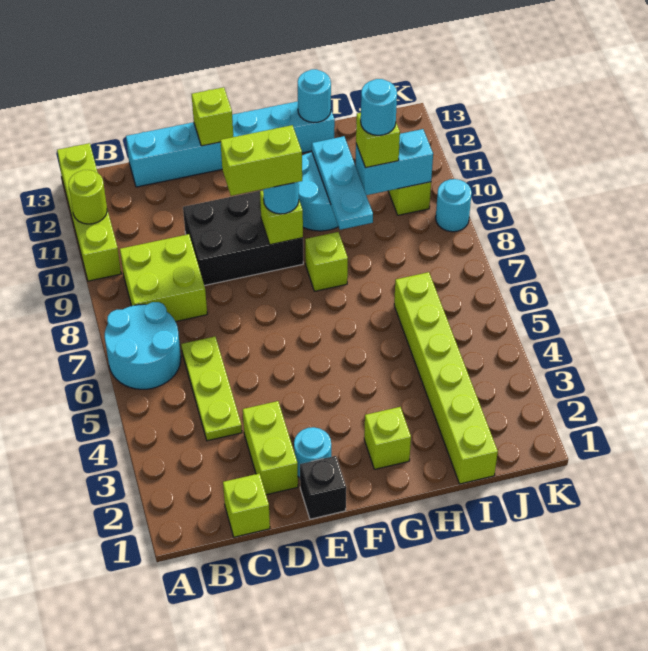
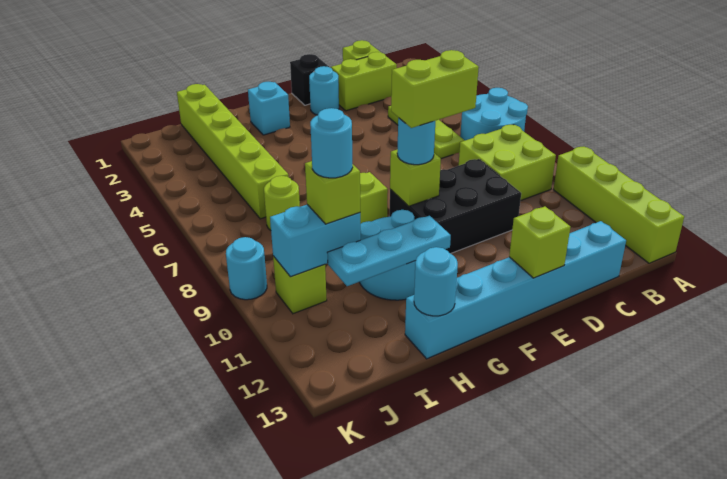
lime round brick A11 level 2 -> lime round brick I7 level 1
lime brick D2:D3 level 1 -> lime brick C2:D2 level 1
lime brick G2 level 1 -> cyan brick G2 level 1
cyan plate H9:H11 level 2 -> cyan plate G11:I11 level 2

